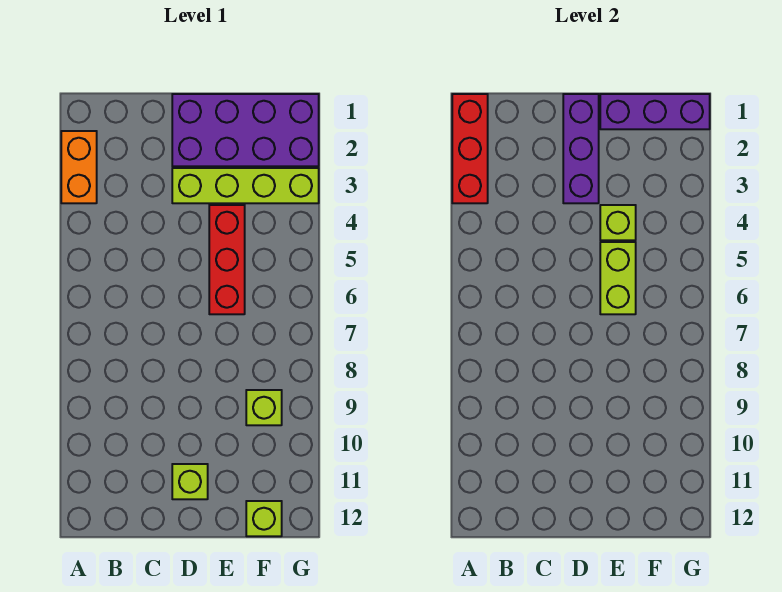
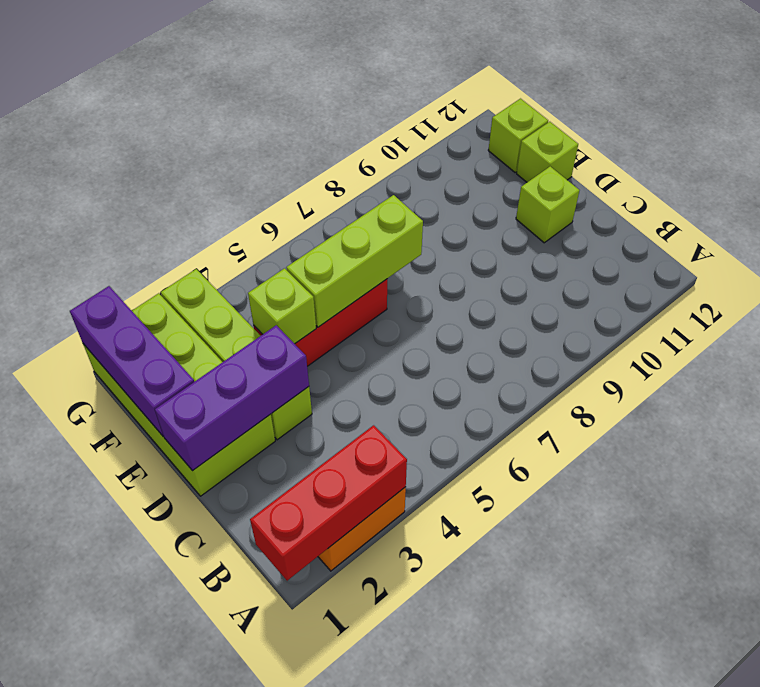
purple brick D1:G2 level 1 -> lime brick D1:G2 level 1
lime brick E5:E6 level 2 -> lime brick E5:E7 level 2
lime brick F9 level 1 -> lime brick E12 level 1

